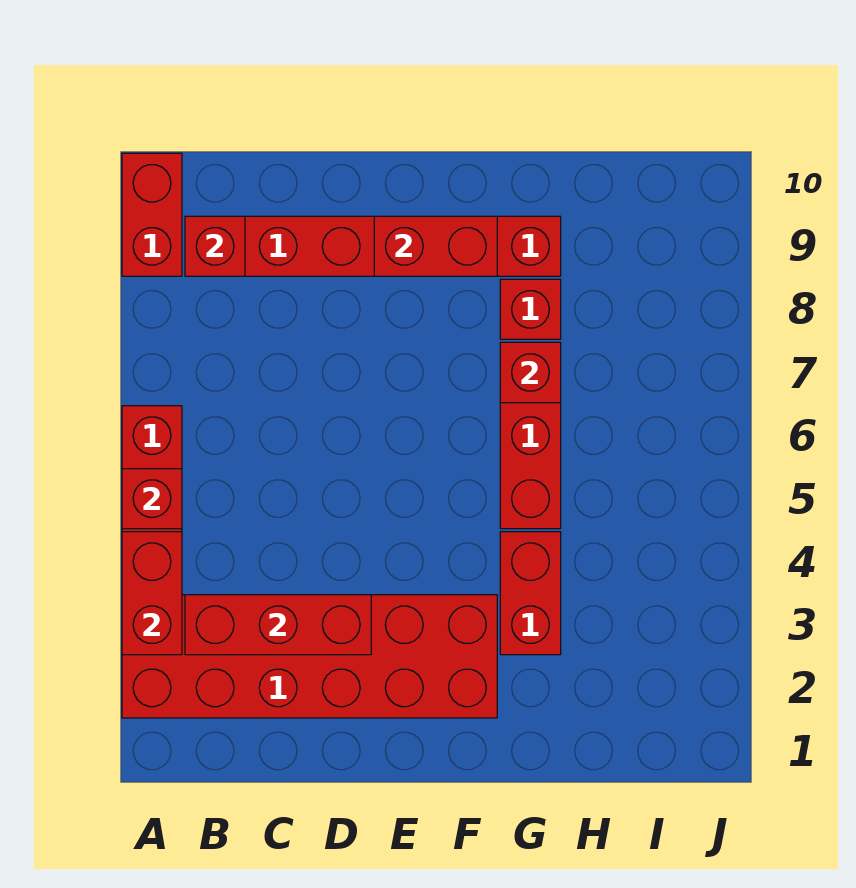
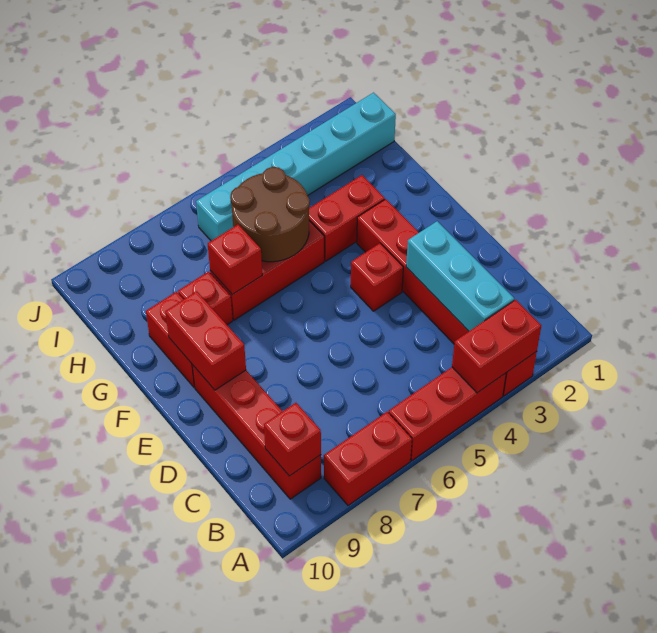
red brick A2:F3 level 1 -> red brick A3:F3 level 1
red brick A5 level 2 -> red brick E4 level 1
red brick A9:A10 level 1 -> red brick A7:A8 level 1
red brick B3:D3 level 2 -> cyan brick B3:D3 level 2
none -> brown round brick G5:H6 level 2
none -> cyan brick I1:I6 level 1

